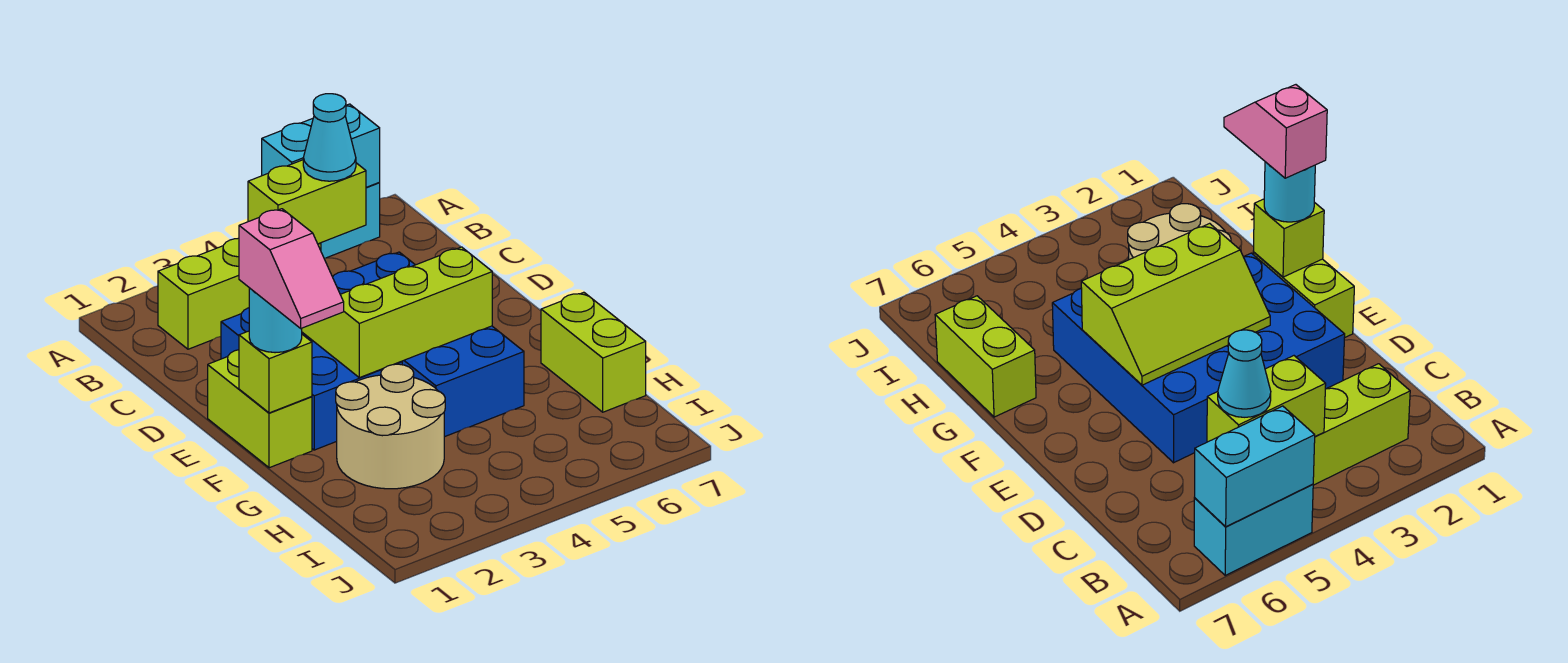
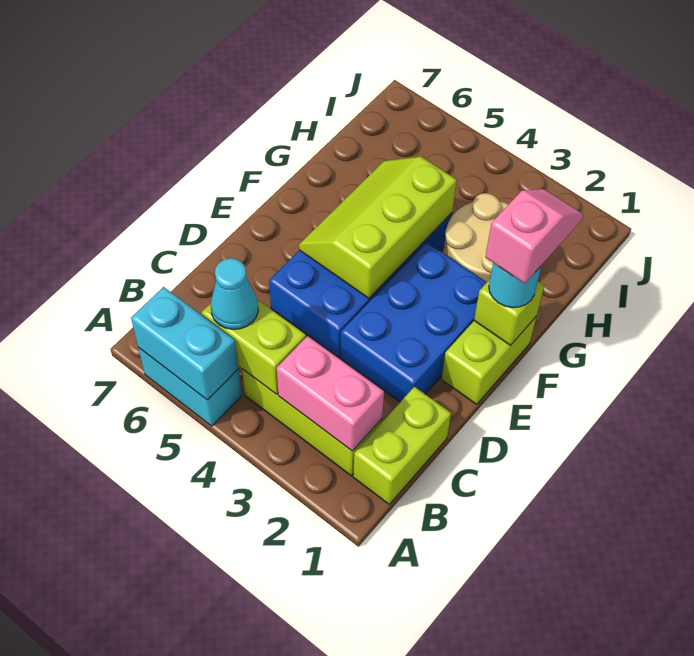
none -> pink brick B2:B3 level 2
lime slope E3:F5 level 2 top F -> lime slope E4:G5 level 2 top 4
lime brick G7:H7 level 1 -> lime brick B1:C1 level 1

